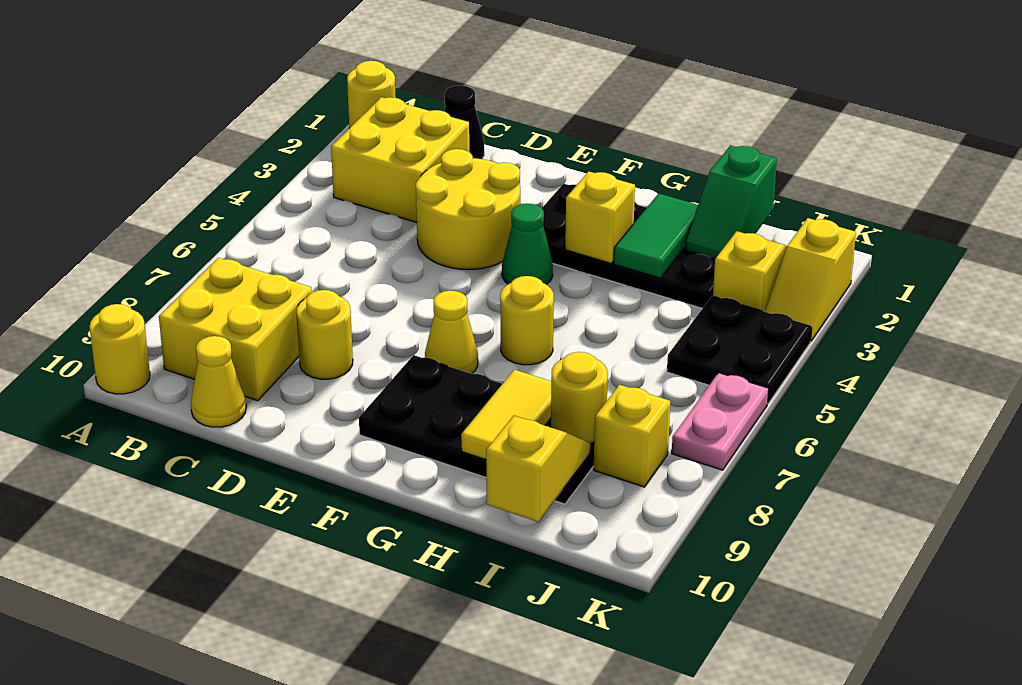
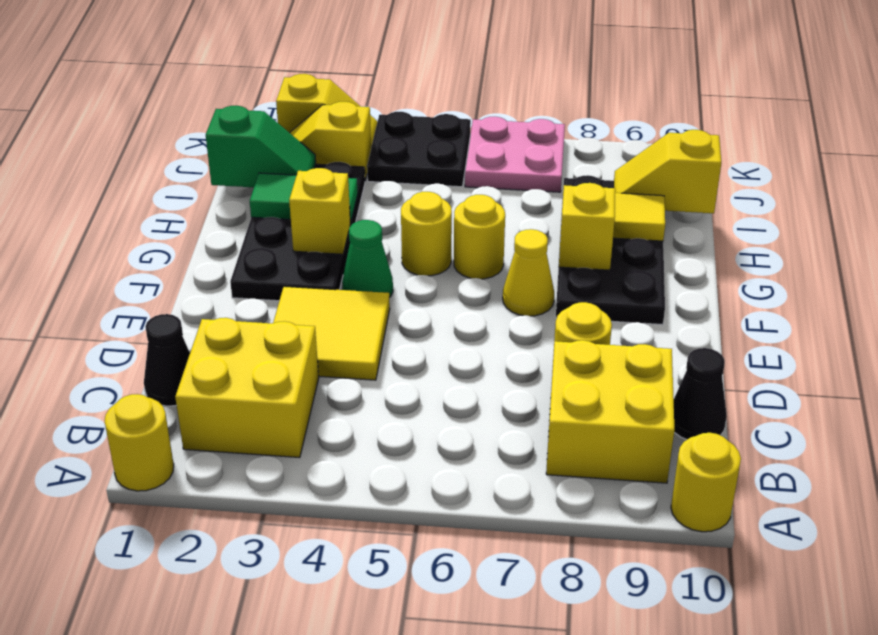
yellow cone C10 level 1 -> black cone C10 level 1
yellow round brick D3:E4 level 1 -> yellow tile D3:E4 level 1
yellow round brick I8 level 2 -> yellow round brick G5 level 1
yellow brick J8 level 1 -> yellow brick G8 level 2
pink plate K6:K7 level 1 -> pink plate J6:K7 level 1

